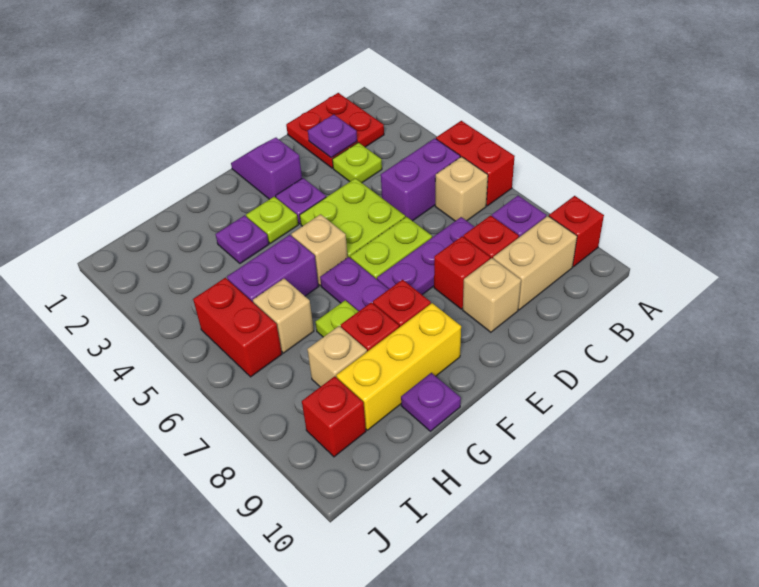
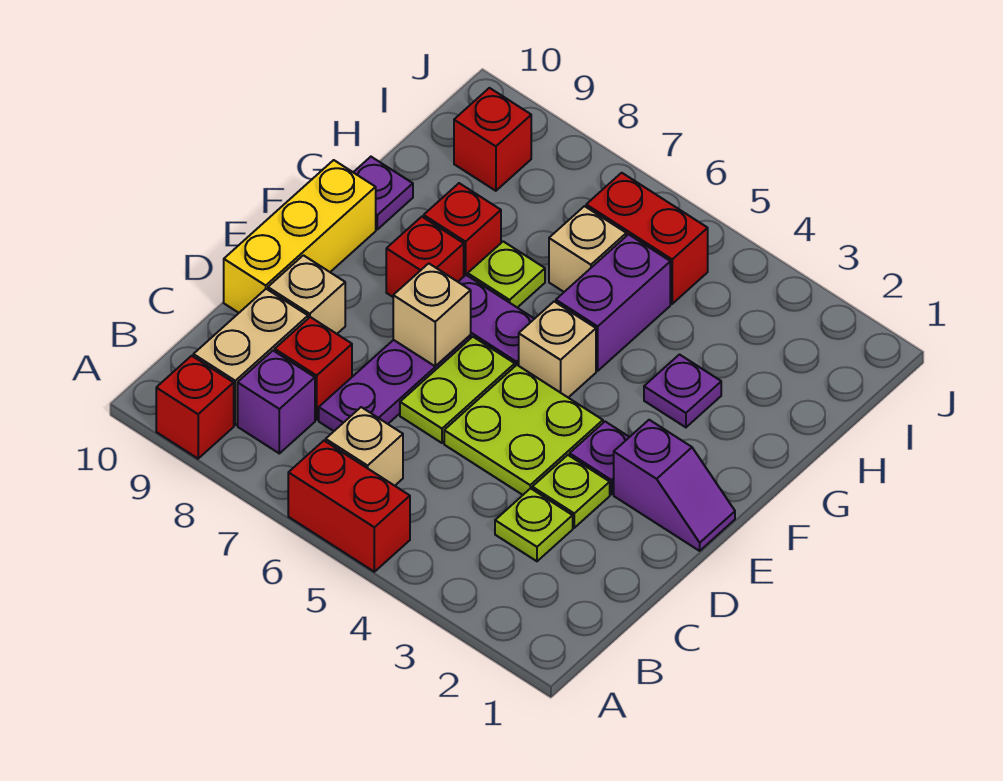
red plate B1:C2 level 1 -> none
purple brick B5:C5 level 1 -> none
purple plate C2 level 2 -> none
red brick D8 level 1 -> none
lime plate F3 level 1 -> lime plate D3 level 1
yellow brick F9:H9 level 1 -> yellow brick D10:F10 level 1
tan brick H8 level 1 -> tan brick E7 level 2

